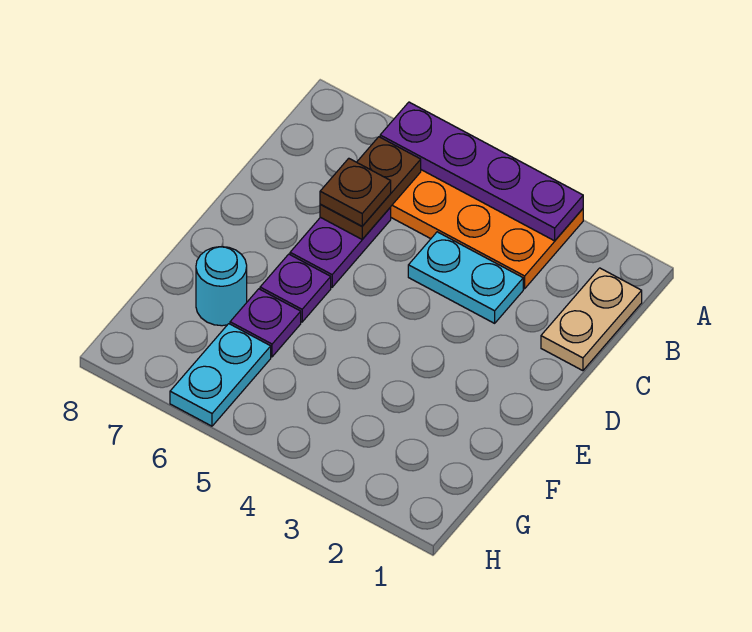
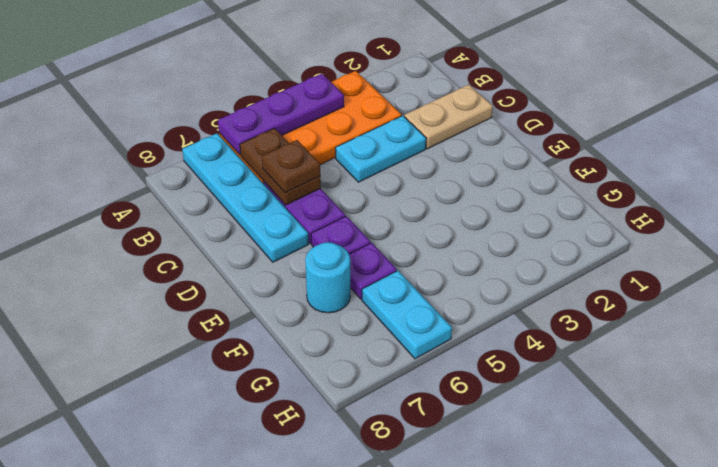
purple plate A3:A6 level 2 -> purple plate A4:A6 level 2
none -> cyan plate A7:D7 level 1
tan plate B1:C1 level 1 -> tan plate C1:C2 level 1

